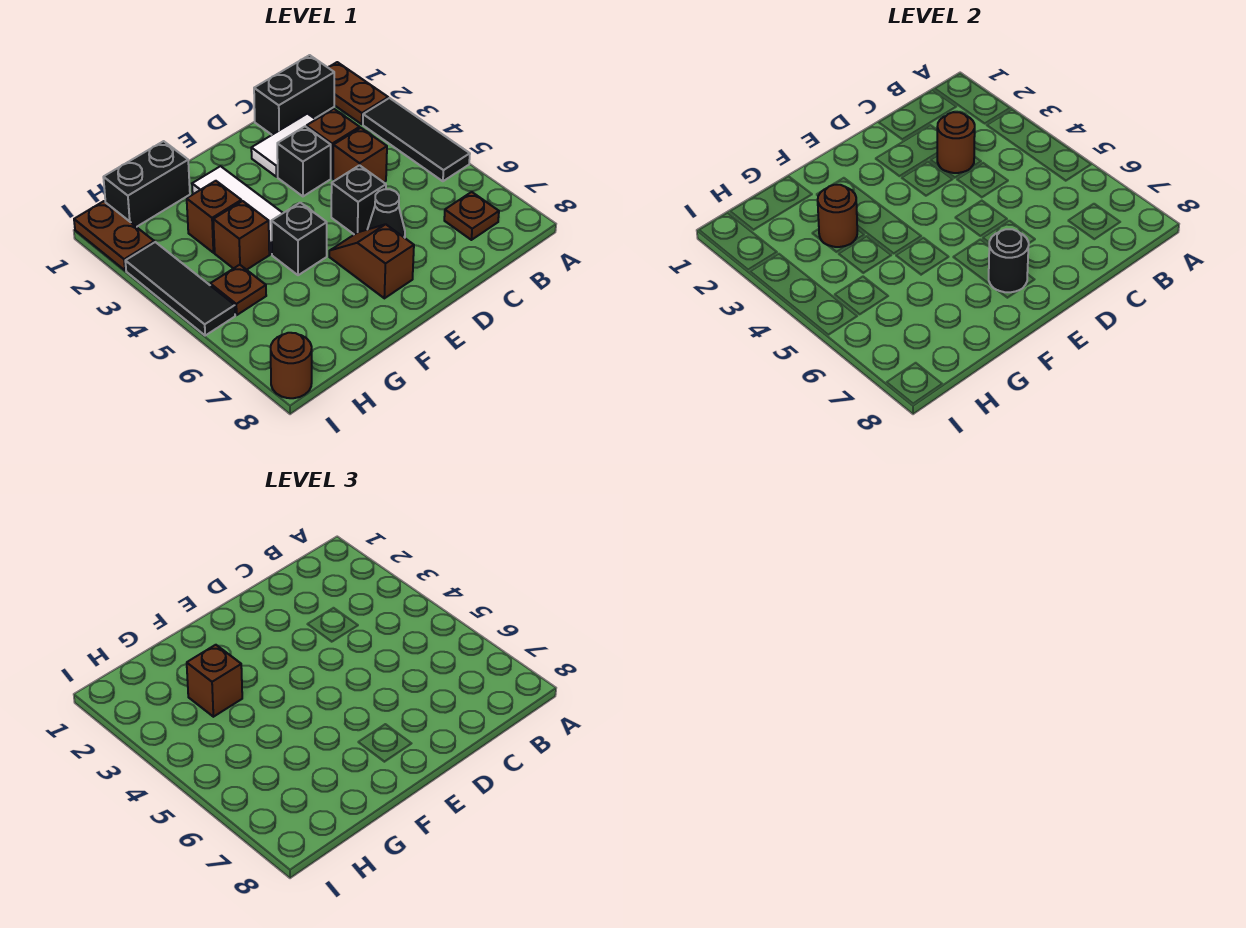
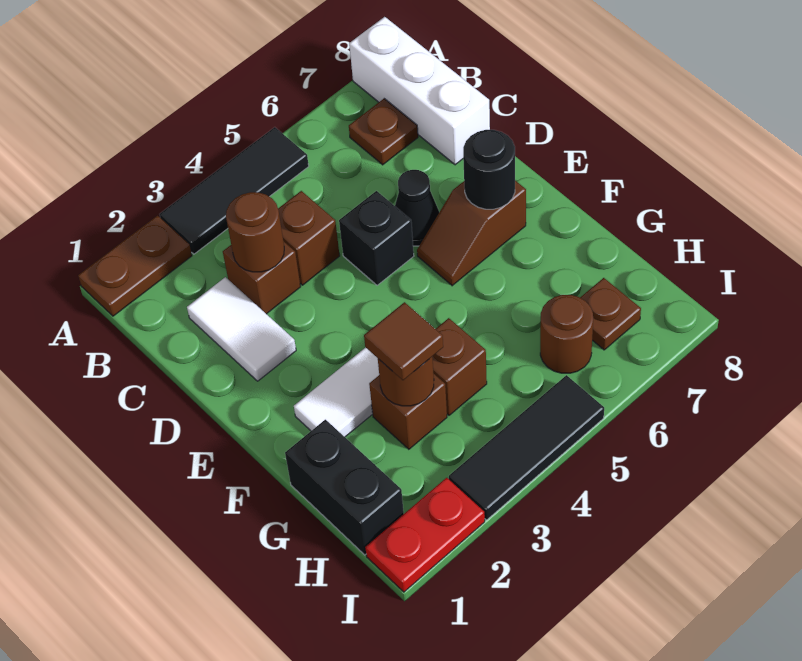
none -> white brick A8:C8 level 1
black brick B1:C1 level 1 -> none
black brick D3 level 1 -> none
black brick F5 level 1 -> none
brown brick G3 level 3 -> brown tile G3 level 3
brown plate H5 level 1 -> brown plate H7 level 1
brown plate I1:I2 level 1 -> red plate I1:I2 level 1
brown round brick I8 level 1 -> brown round brick H6 level 1

